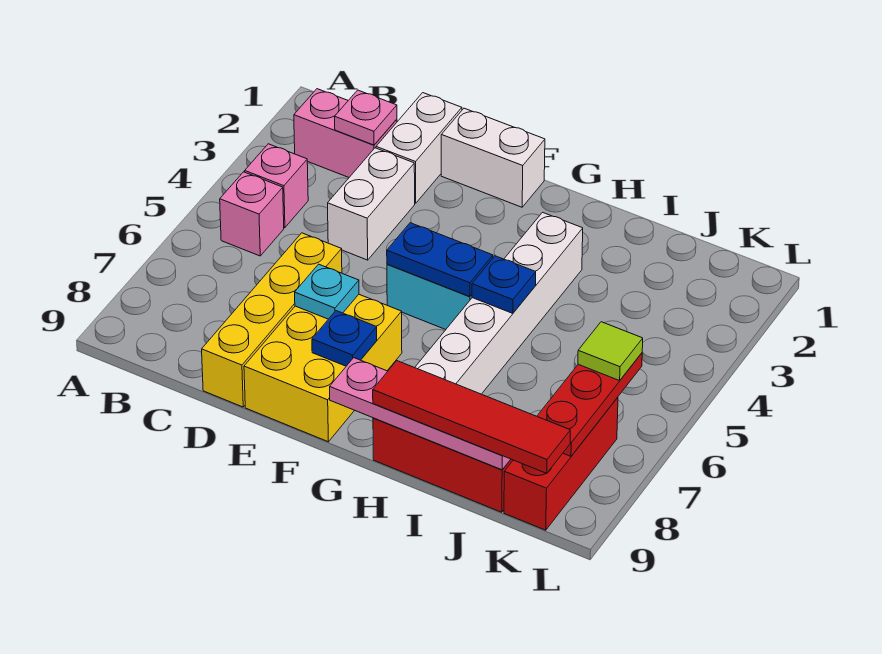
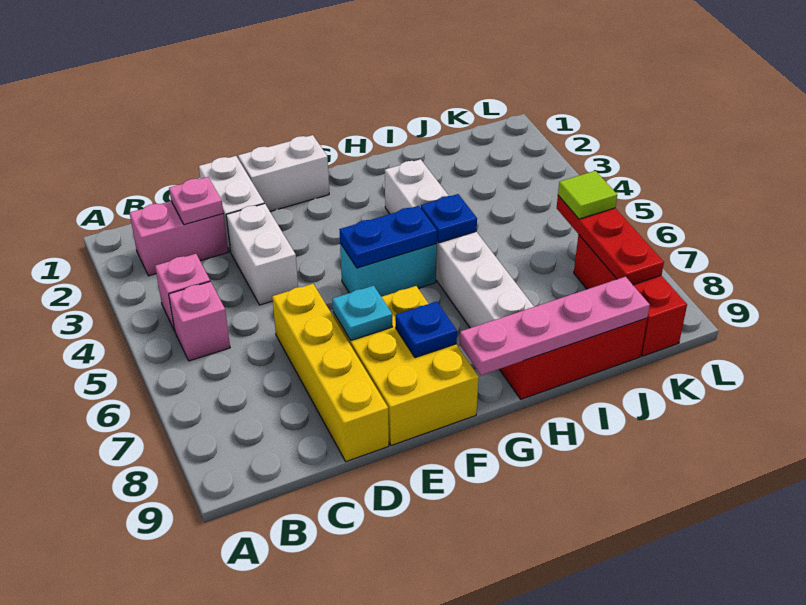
red tile H9:K9 level 3 -> none

